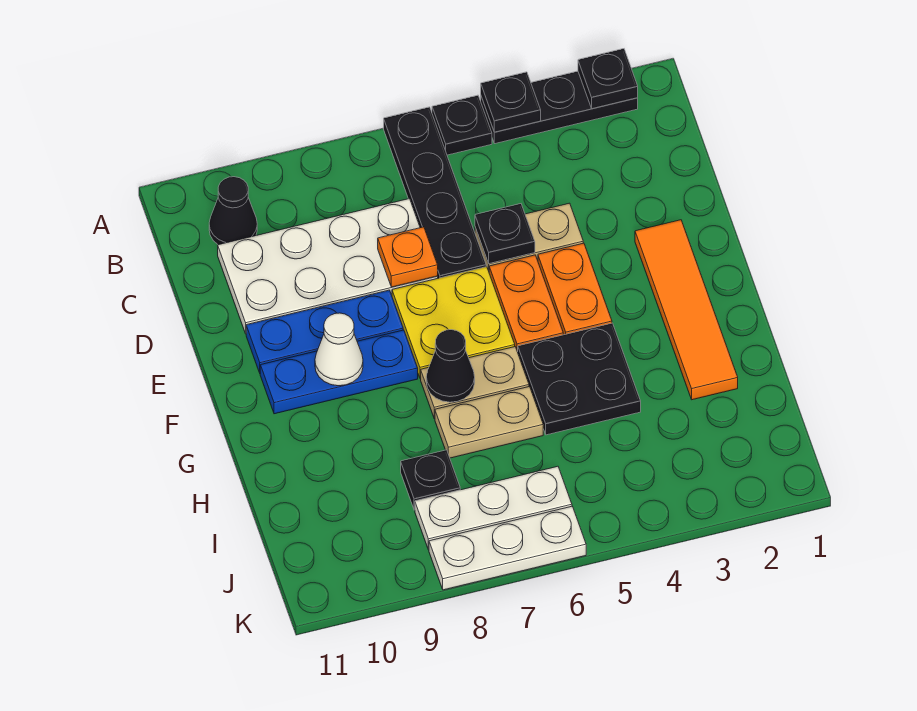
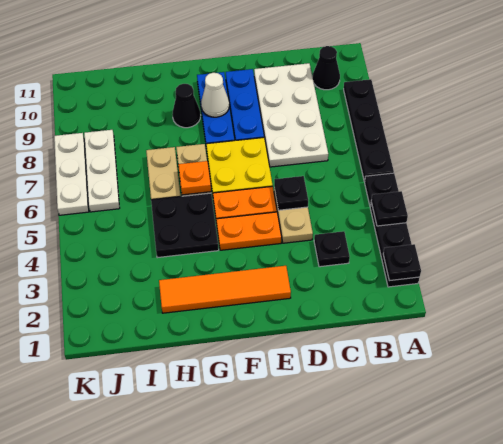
black plate A6:D6 level 1 -> black plate A6:A9 level 1
orange plate D7 level 2 -> orange plate G6 level 2
black cone G7 level 2 -> black cone G9 level 1
black plate I8 level 1 -> black plate C3 level 1

